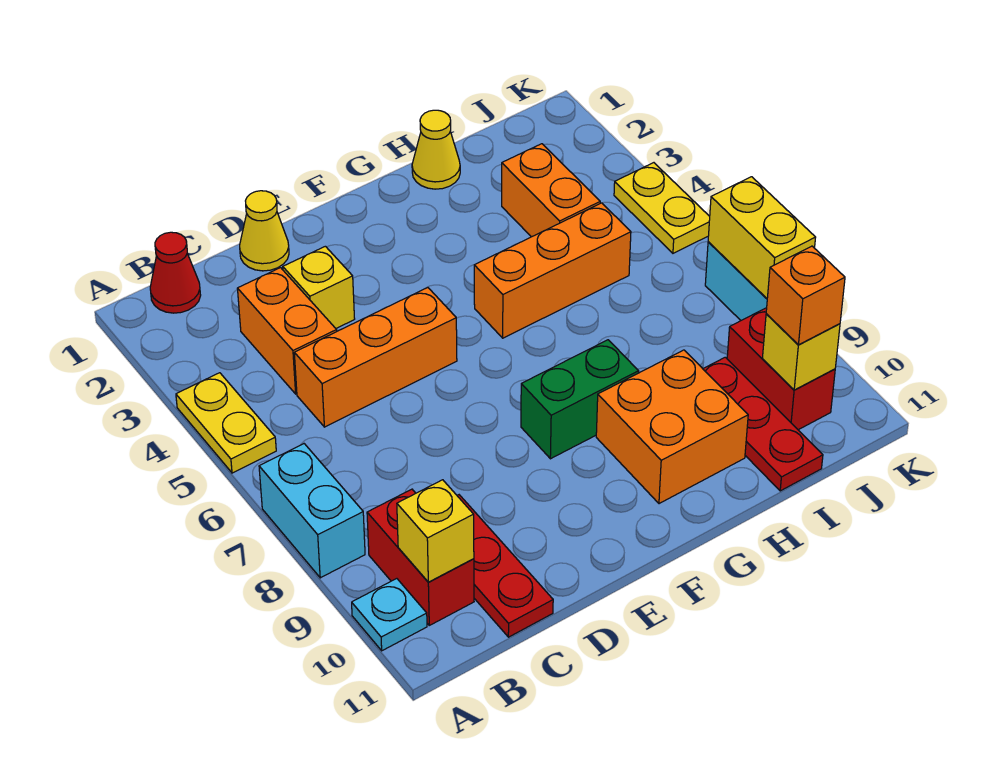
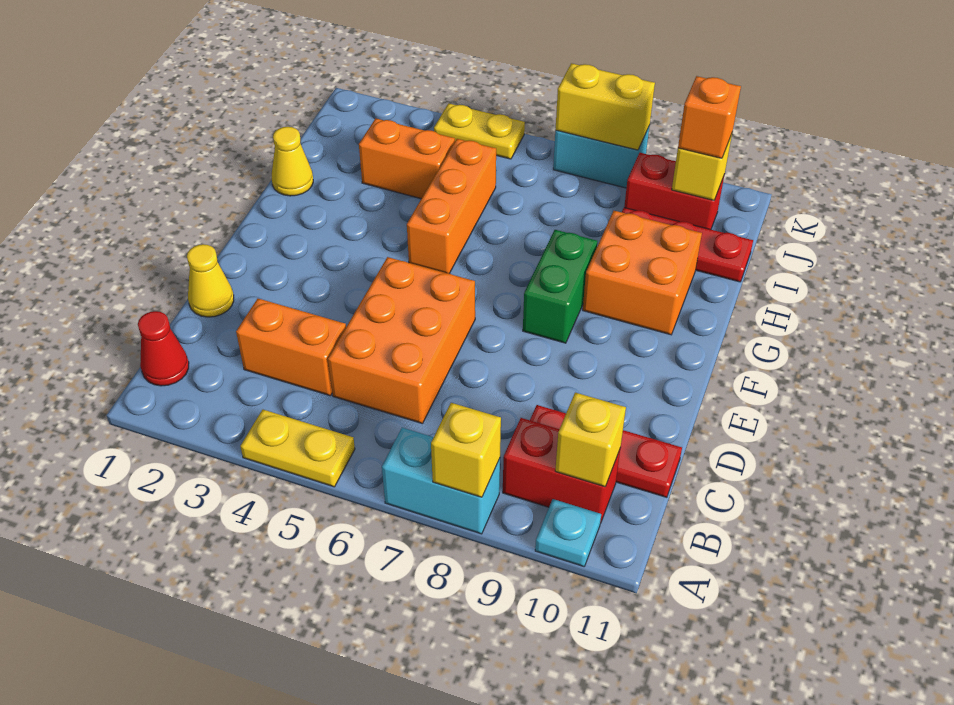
orange brick C5:E5 level 1 -> orange brick C5:E6 level 1
yellow brick D3 level 1 -> yellow brick A8 level 2

